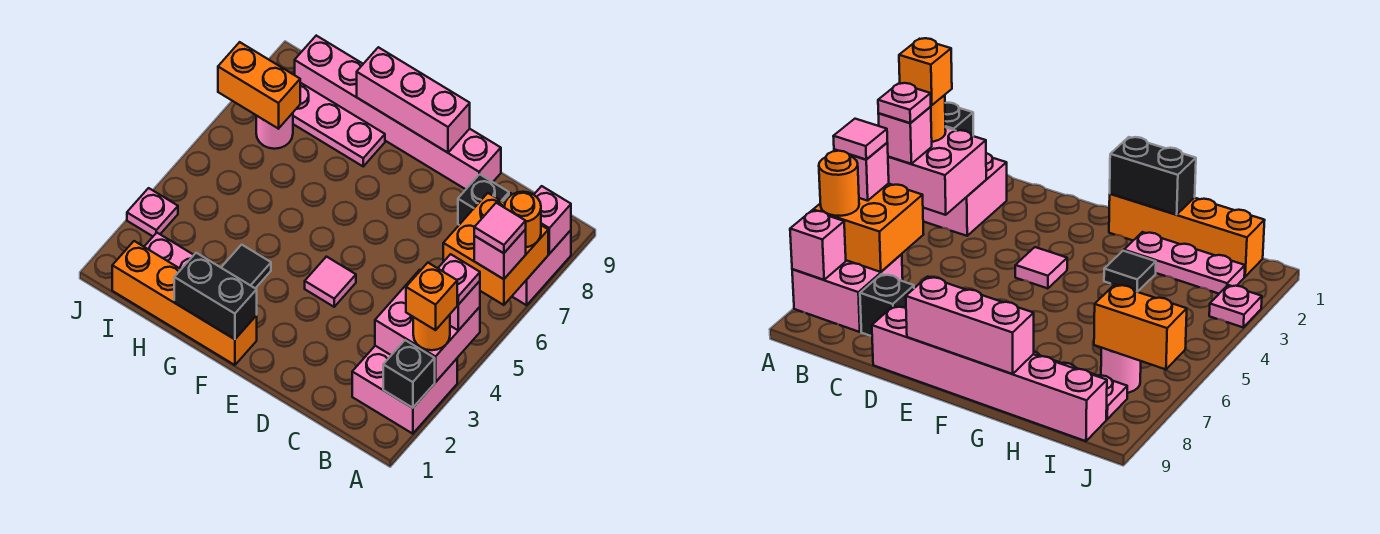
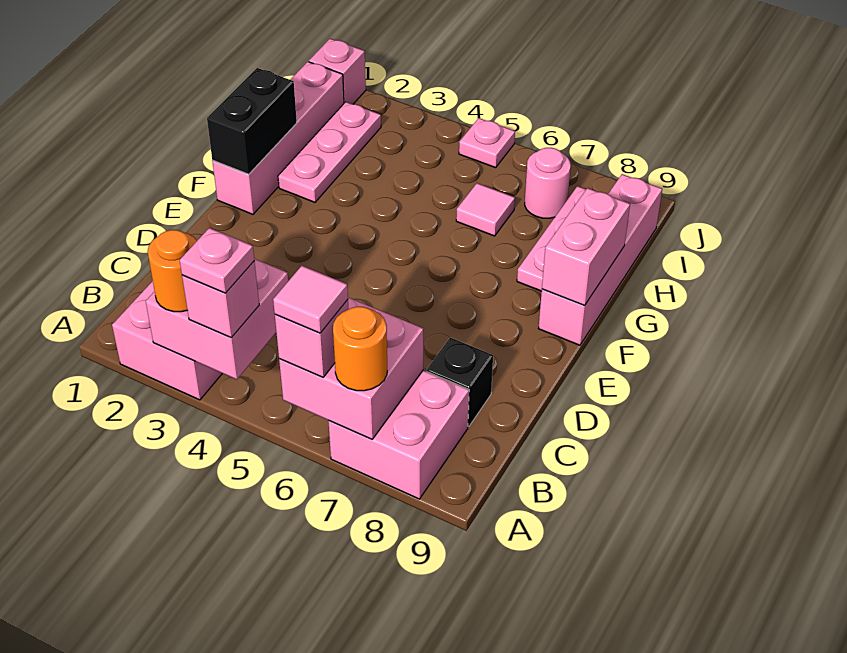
black brick A2 level 2 -> none
orange brick A3 level 4 -> none
orange brick A6:B7 level 2 -> pink brick A6:B7 level 2
pink brick A8 level 2 -> pink brick J1 level 1
pink brick D9:I9 level 1 -> pink brick F9:I9 level 1
pink tile E4 level 1 -> pink tile H6 level 1
pink brick E9:G9 level 2 -> pink brick F9:G9 level 2
orange brick F1:I1 level 1 -> pink brick F1:I1 level 1
black tile G3 level 1 -> none
orange brick I7:J7 level 2 -> none
pink plate J3 level 1 -> pink plate J5 level 1

